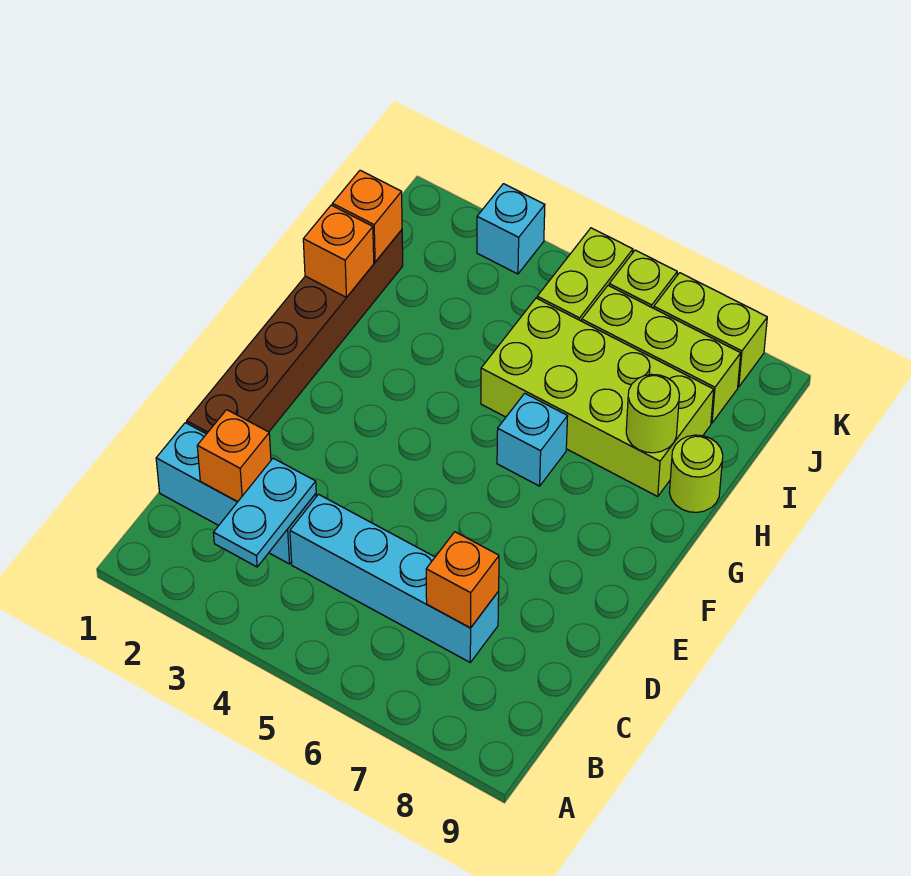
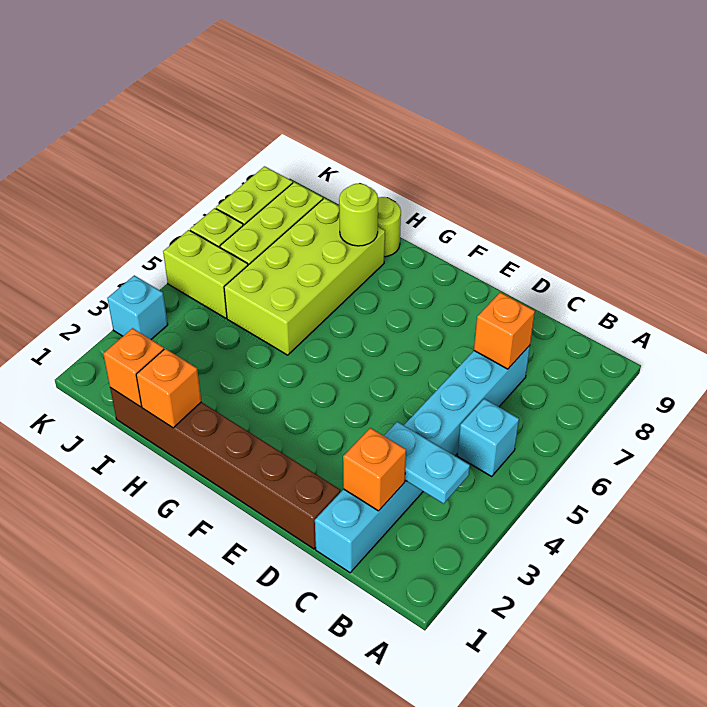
cyan brick G6 level 1 -> cyan brick B5 level 1

